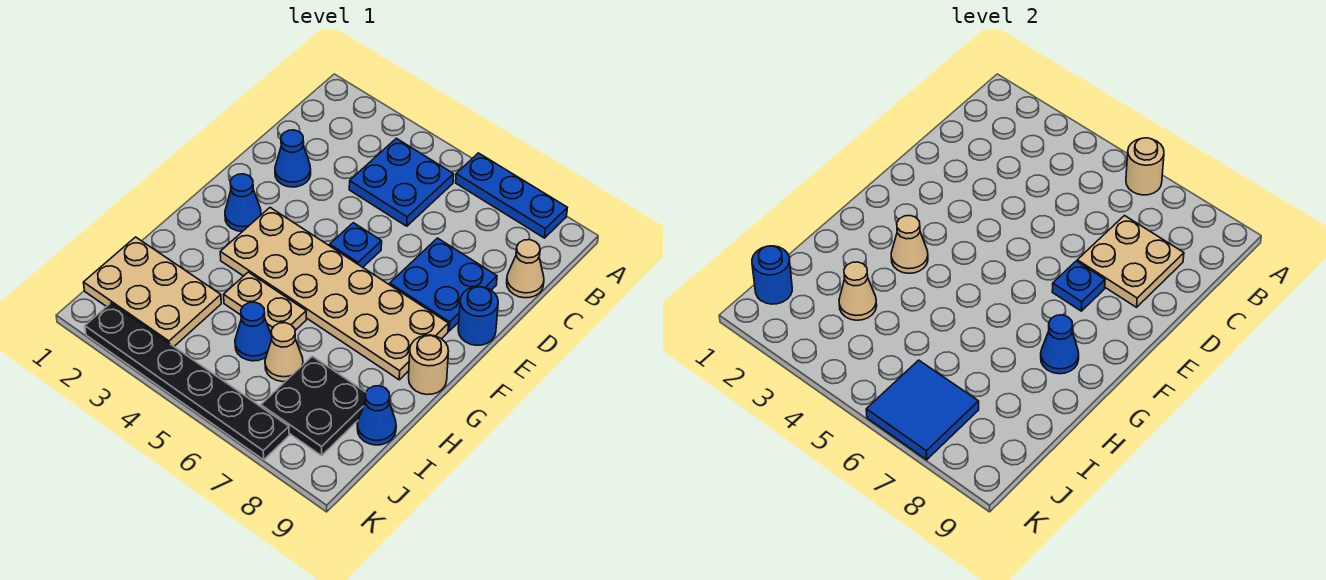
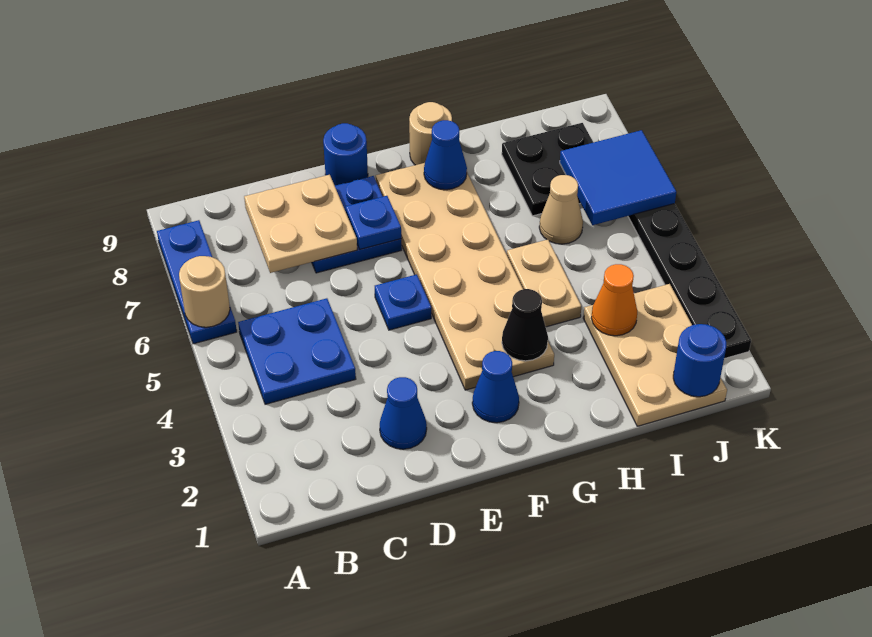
tan cone C9 level 1 -> none
tan cone G3 level 2 -> black cone G3 level 2
tan cone I3 level 2 -> orange cone I3 level 2
blue cone I5 level 1 -> none
blue cone I9 level 1 -> none

